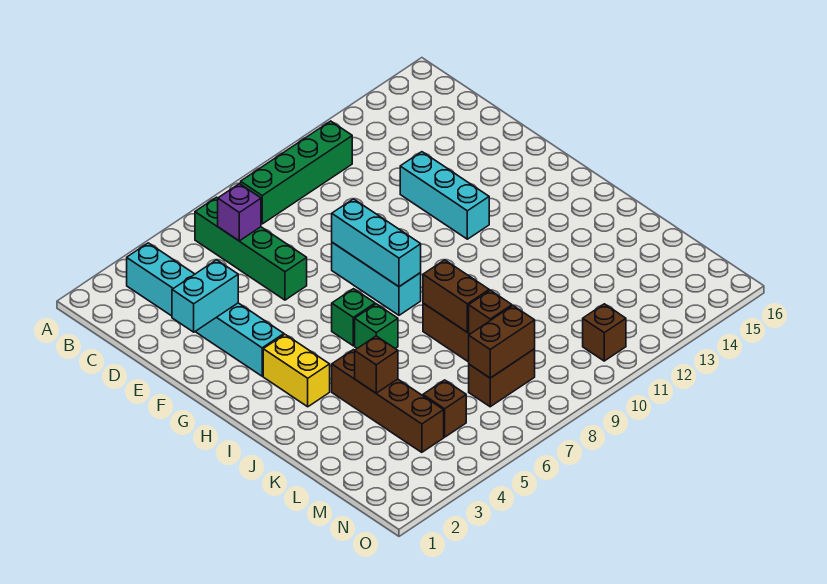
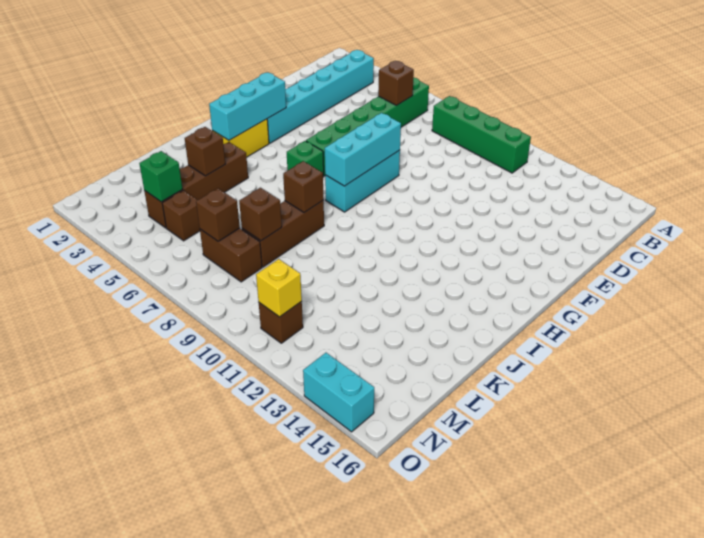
green brick B6:E6 level 1 -> green brick B6:G6 level 1
purple brick C6 level 2 -> brown brick C6 level 2
cyan brick E2:E3 level 2 -> cyan brick O14:O15 level 1
cyan brick E12:G12 level 1 -> cyan brick G3:I3 level 2
green brick I6 level 1 -> green brick M4 level 2
brown brick J8:K8 level 2 -> brown brick J8 level 2
brown brick M7:M8 level 2 -> brown brick M7 level 2
none -> yellow brick N11 level 2

